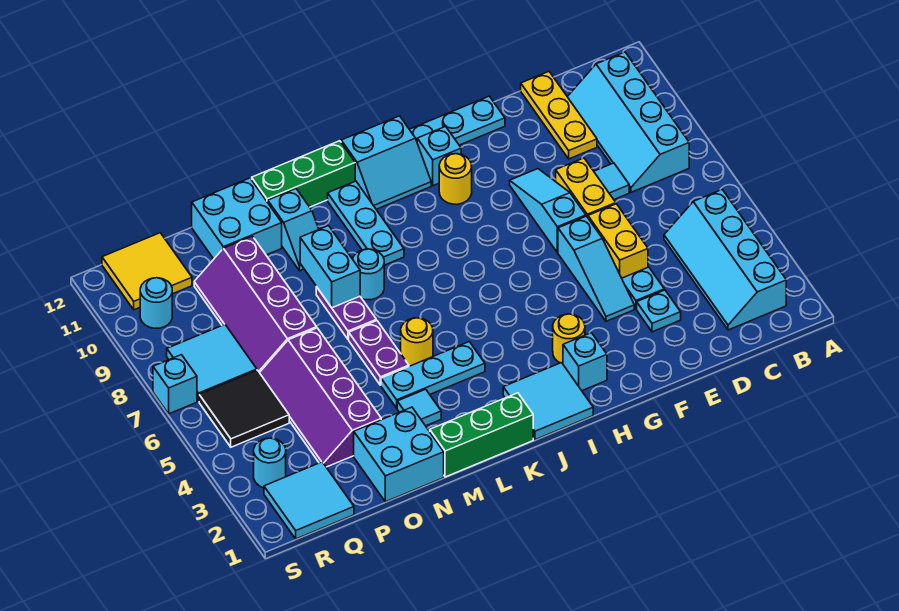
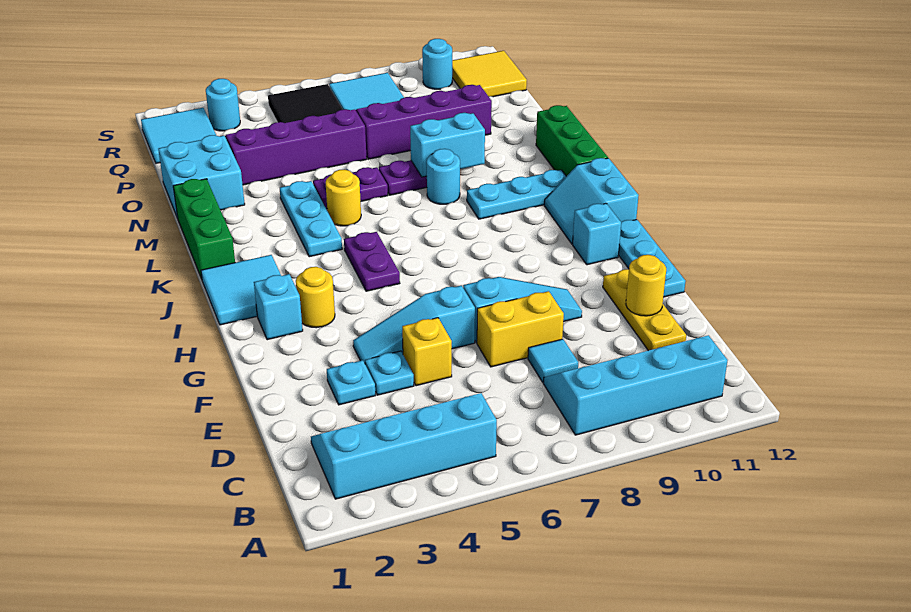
yellow plate D10:D12 level 1 -> yellow plate D11:F11 level 1
yellow brick E5:E6 level 1 -> yellow brick E5 level 1
yellow round brick H10 level 1 -> yellow round brick E11 level 2
none -> purple plate I5:J5 level 1
cyan tile M3 level 1 -> none
cyan slope M10:M11 level 1 top 11 -> none
cyan brick N11:O12 level 1 -> none
cyan brick S7 level 1 -> none

